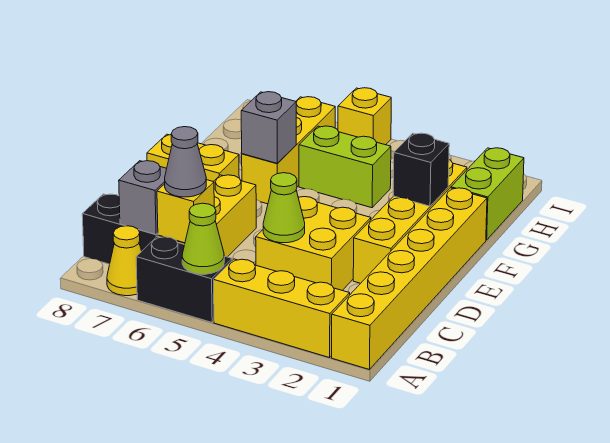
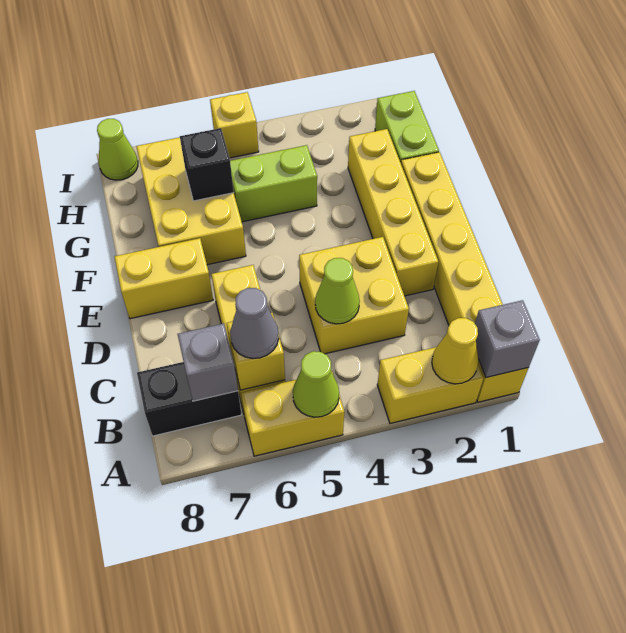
yellow brick A2:A4 level 1 -> yellow brick A2:A3 level 1
black brick A5:A6 level 1 -> yellow brick A5:A6 level 1
yellow cone A7 level 1 -> yellow cone A2 level 2
black brick F2 level 2 -> black brick G6 level 2
yellow brick F6:H6 level 1 -> yellow brick F6:H7 level 1
grey brick F6 level 2 -> grey brick A1 level 2
none -> lime cone I8 level 1

